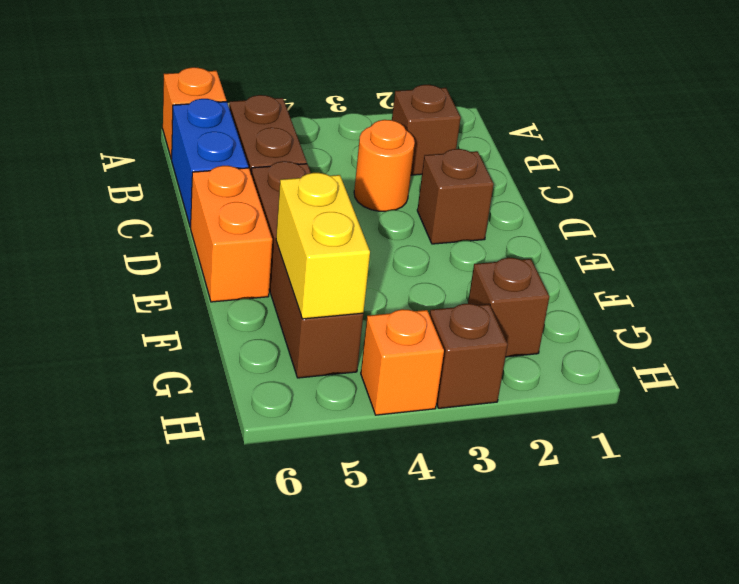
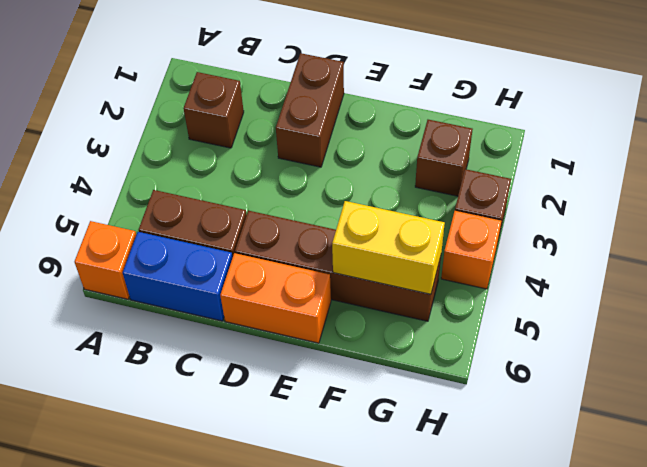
orange round brick C3 level 1 -> none
brown brick D2 level 1 -> brown brick D1:D2 level 1

